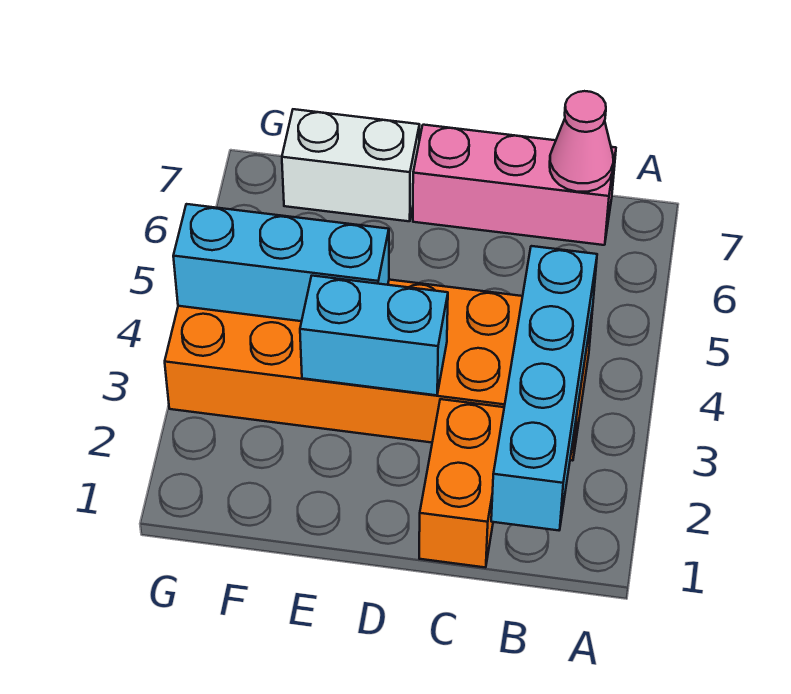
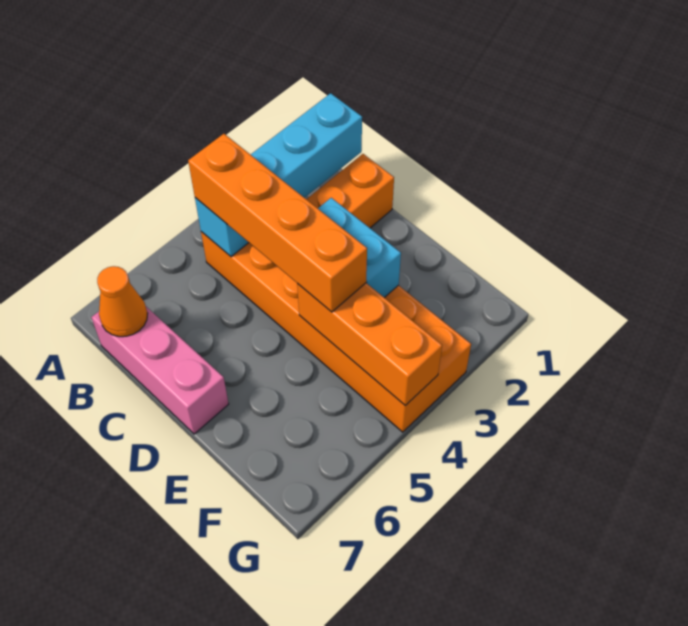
none -> orange brick B4:E4 level 3
pink cone B7 level 2 -> orange cone B7 level 2
cyan brick E4:G4 level 2 -> orange brick E4:G4 level 2
white brick E7:F7 level 1 -> none

